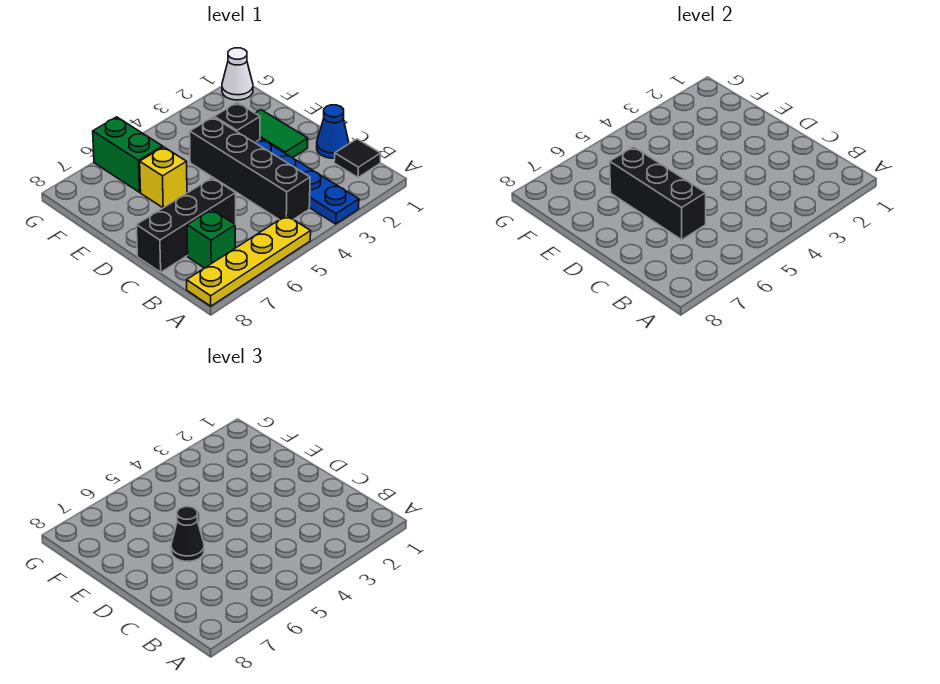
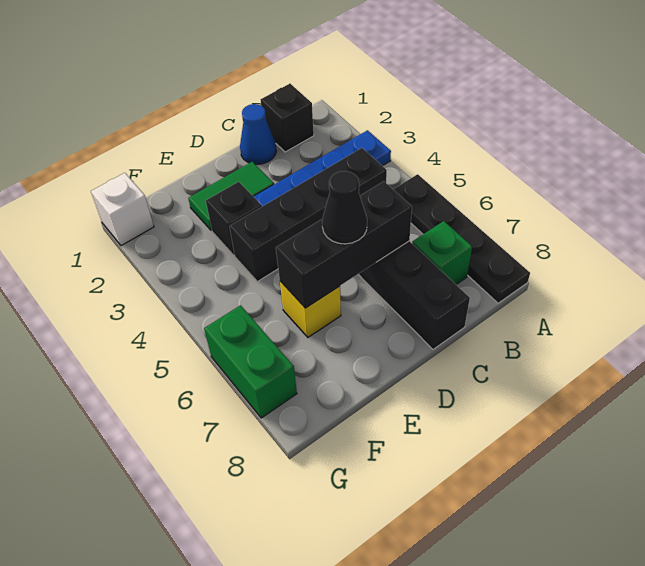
yellow plate A5:A8 level 1 -> black plate A5:A8 level 1
black tile B1 level 1 -> black brick B1 level 1
green brick F6:G6 level 1 -> green brick G6:G7 level 1
white cone G1 level 1 -> white brick G1 level 1

